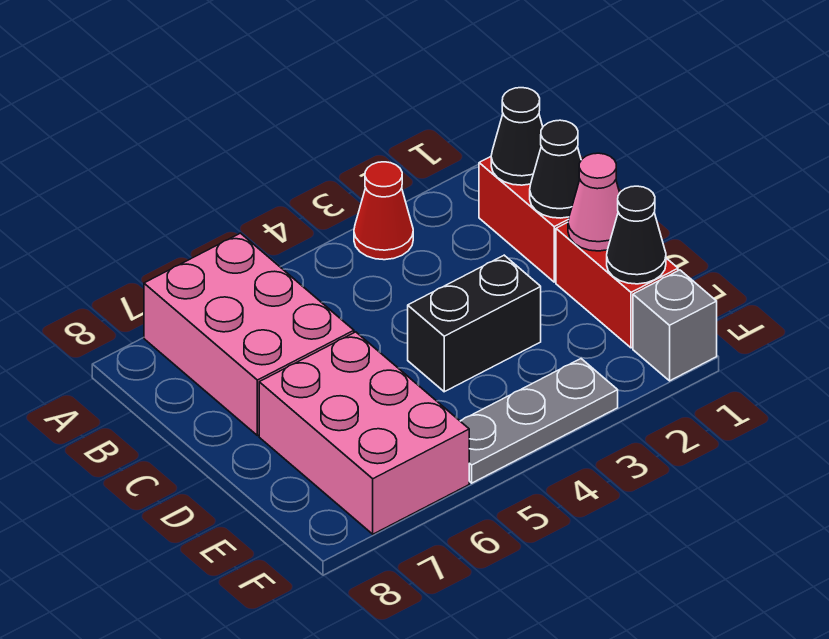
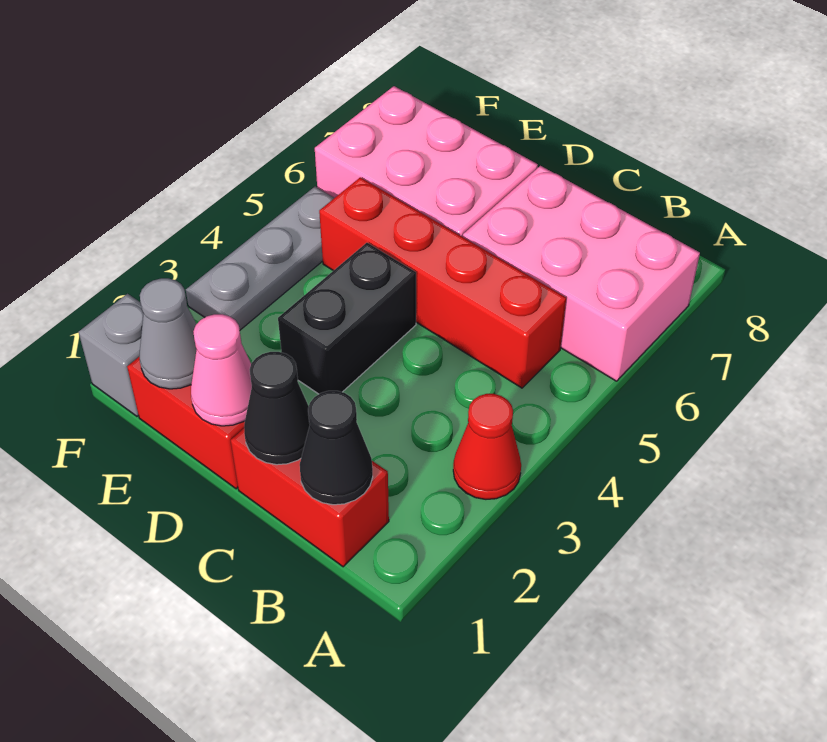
none -> red brick B5:E5 level 1
black cone E1 level 2 -> grey cone E1 level 2

